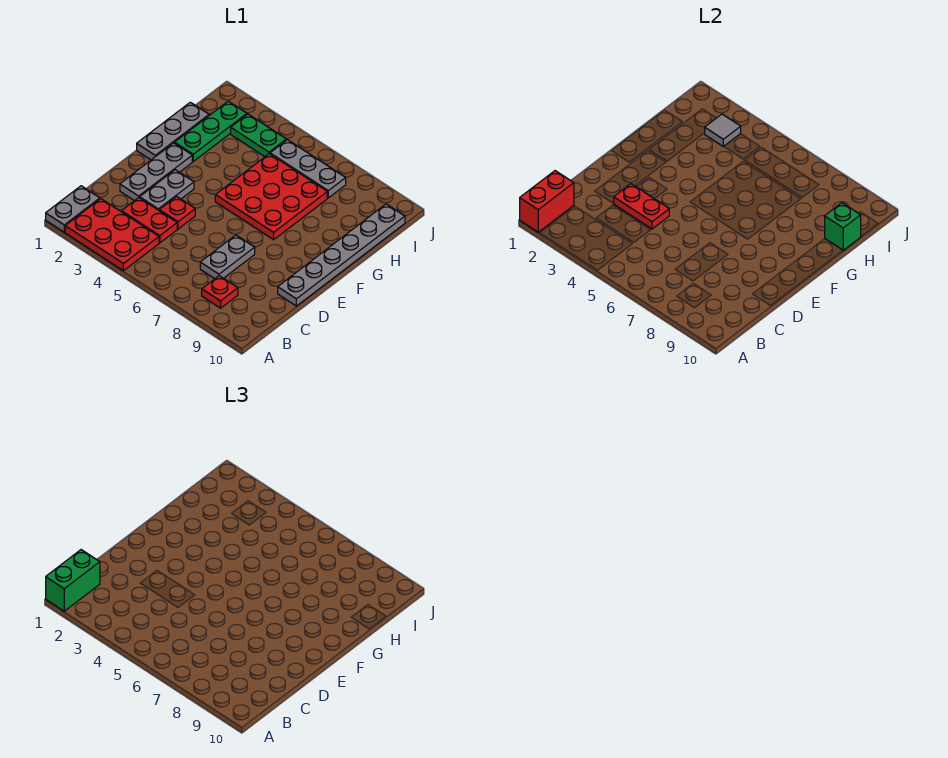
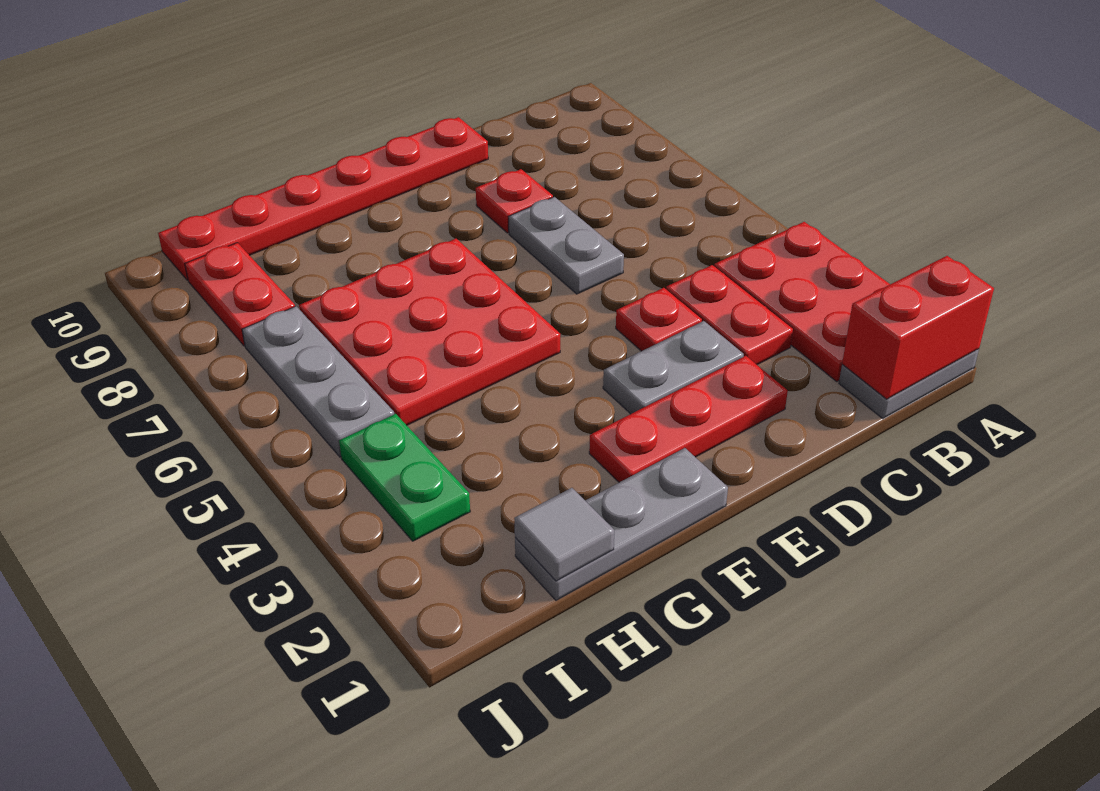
green brick A1:B1 level 3 -> none
red plate B8 level 1 -> red plate D8 level 1
grey plate C7:D7 level 1 -> grey plate D6:D7 level 1
grey plate D2:F2 level 1 -> red plate D2:F2 level 1
red plate D3:D4 level 2 -> red plate I8:I9 level 1
grey plate D10:I10 level 1 -> red plate D10:I10 level 1
green plate G2:I2 level 1 -> none
green brick H10 level 2 -> none
grey tile I3 level 2 -> grey tile H1 level 2

